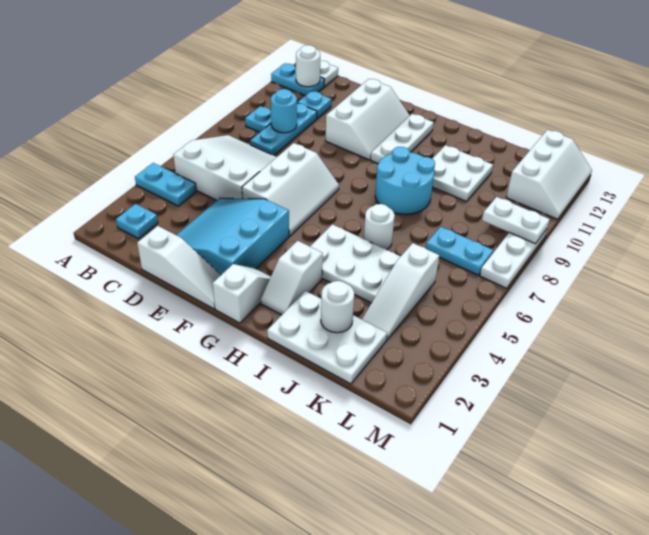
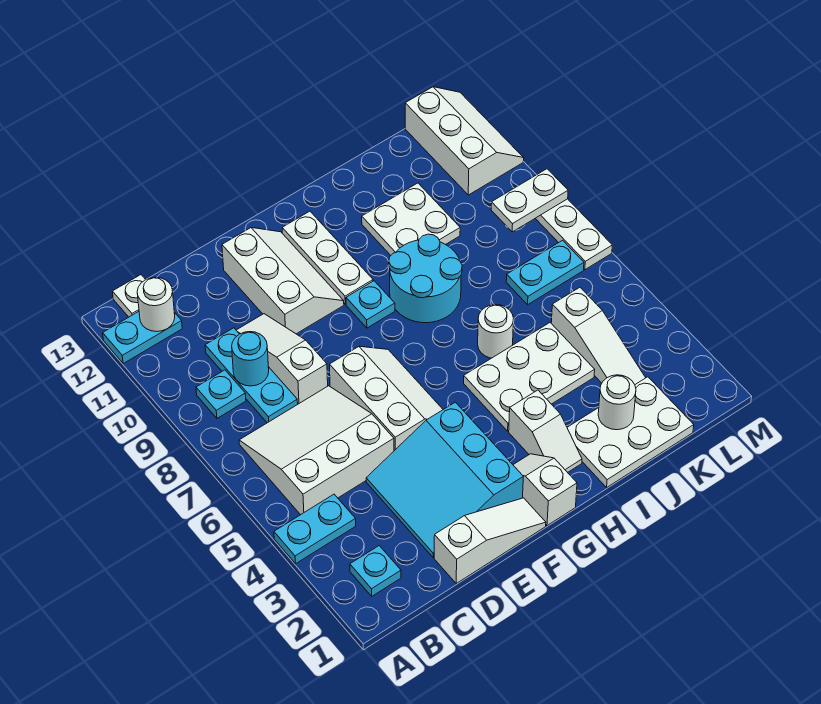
cyan plate C11 level 1 -> cyan plate G9 level 1
none -> white slope D8:D10 level 1 top 8

